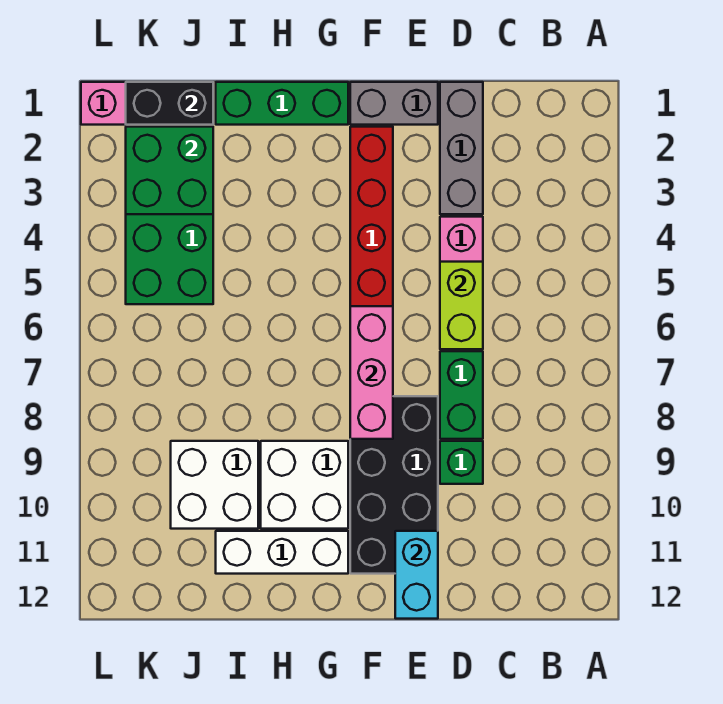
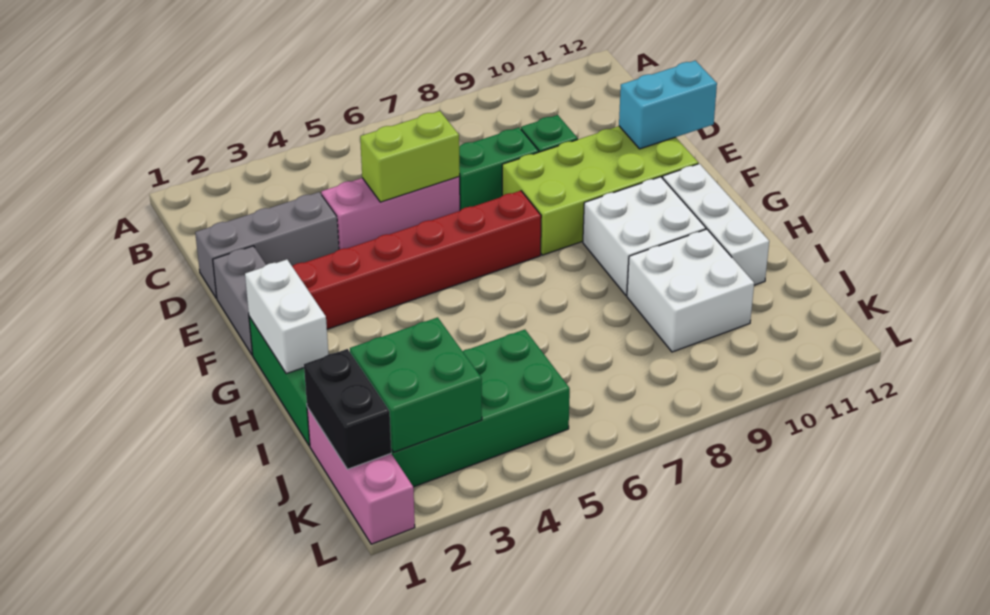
black brick E8:F11 level 1 -> lime brick E8:F11 level 1
pink brick F6:F8 level 2 -> none
none -> white brick G1:H1 level 2

